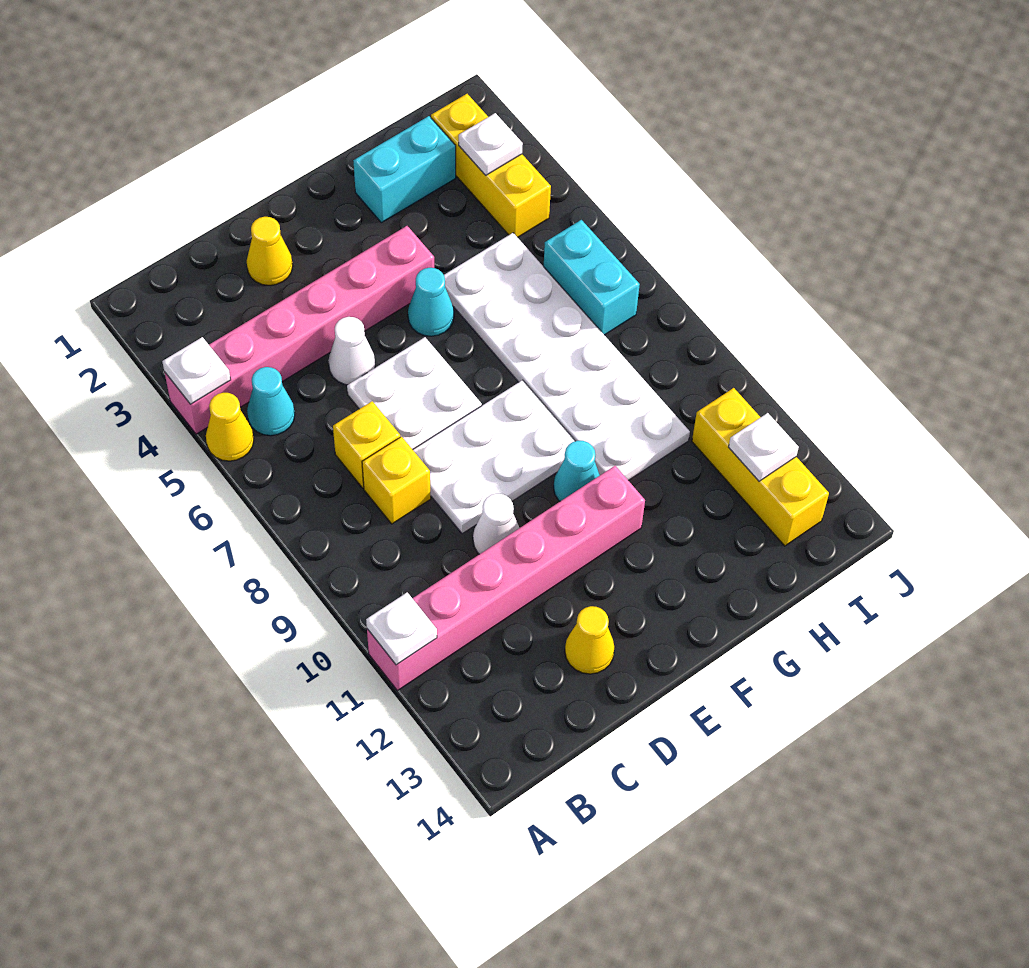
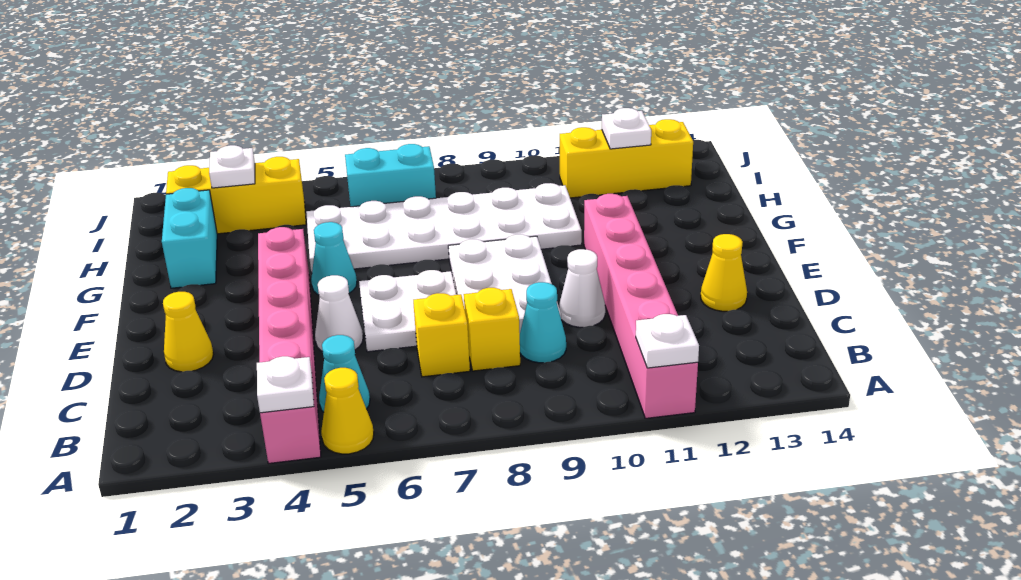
cyan cone F10 level 1 -> cyan cone C9 level 1

